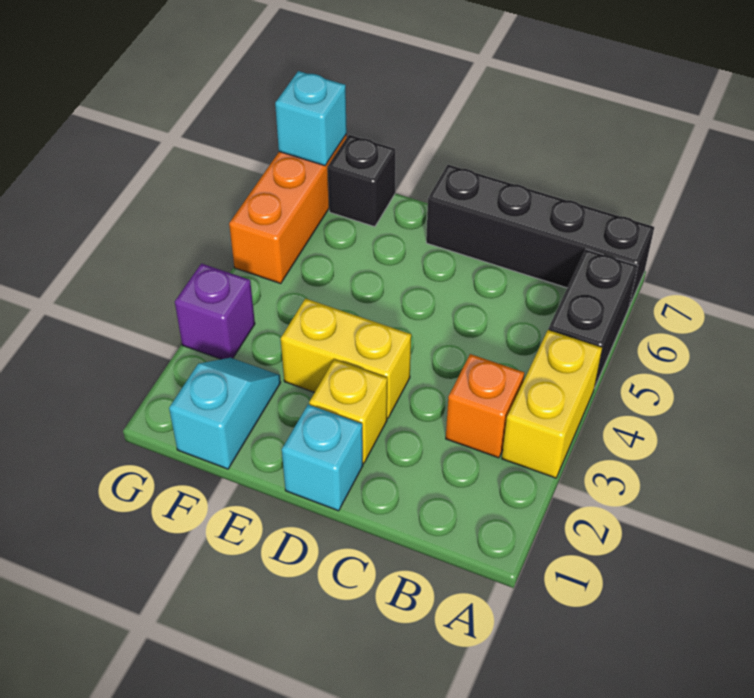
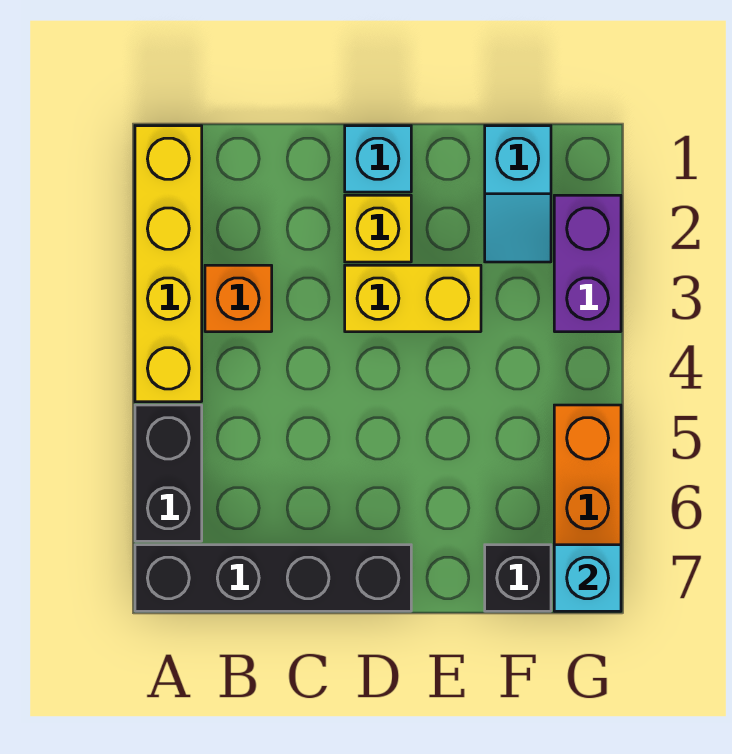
yellow brick A3:A4 level 1 -> yellow brick A1:A4 level 1
purple brick G3 level 1 -> purple brick G2:G3 level 1

